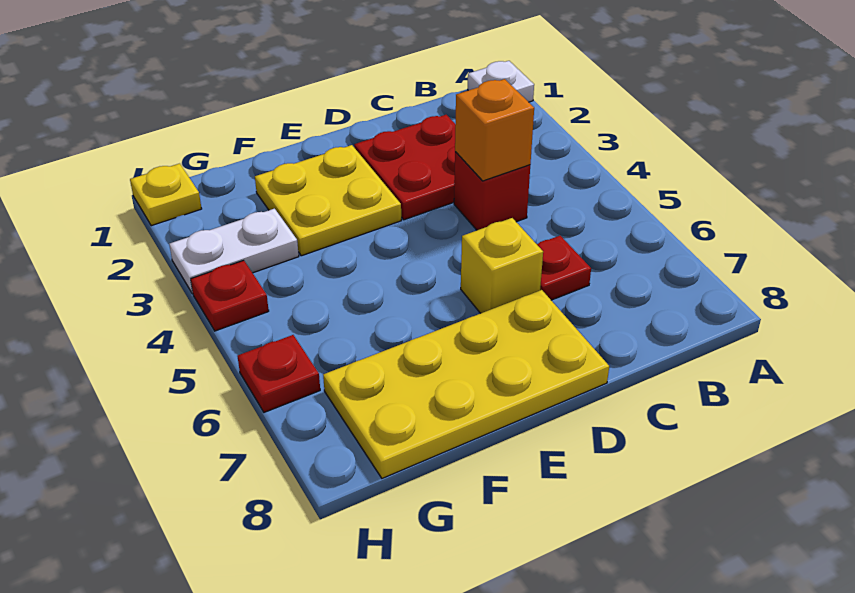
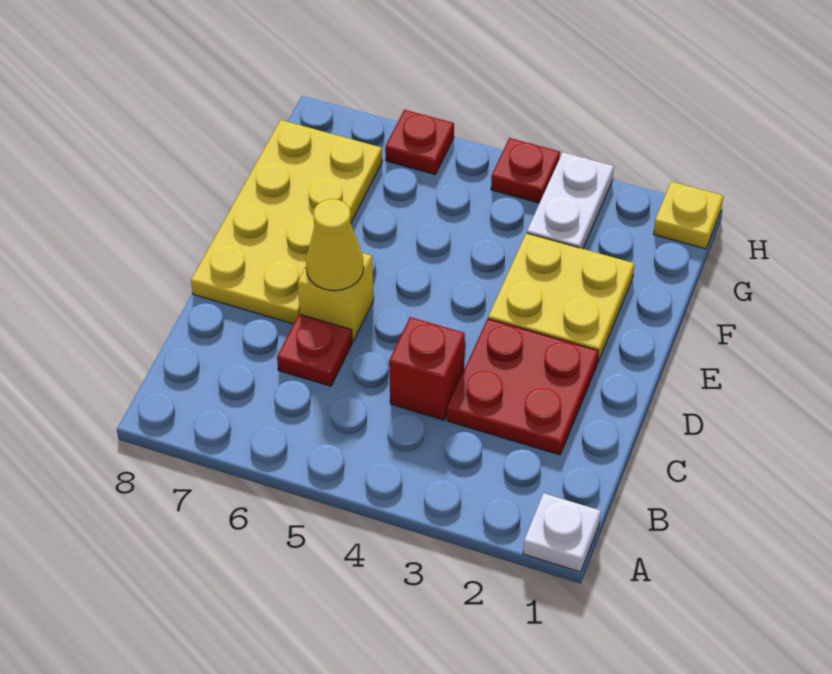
orange brick C4 level 2 -> none
none -> yellow cone D6 level 2

